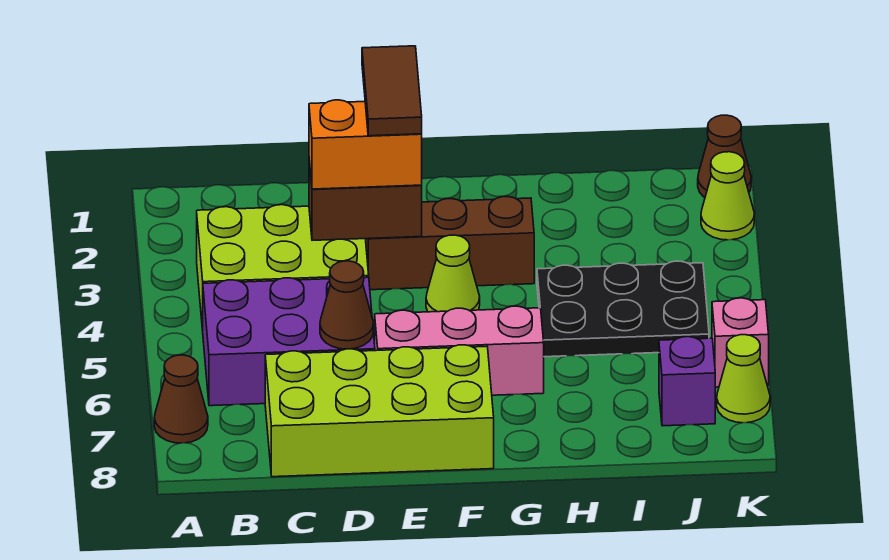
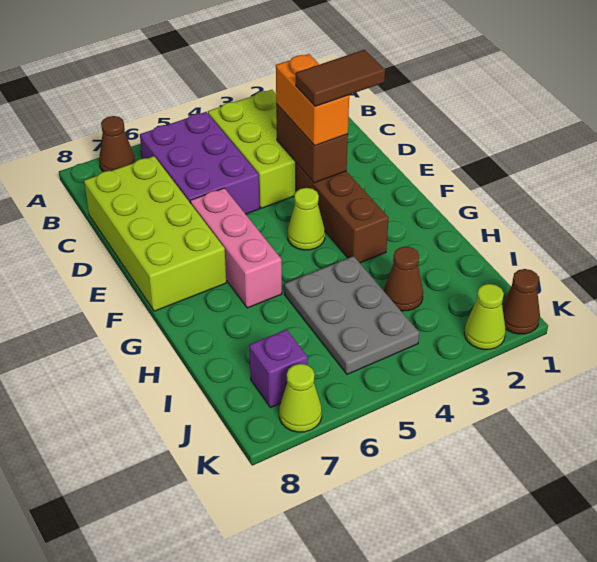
brown cone D6 level 2 -> brown cone I3 level 1
black plate H4:J5 level 1 -> grey plate H4:J5 level 1
pink brick K6 level 1 -> none

